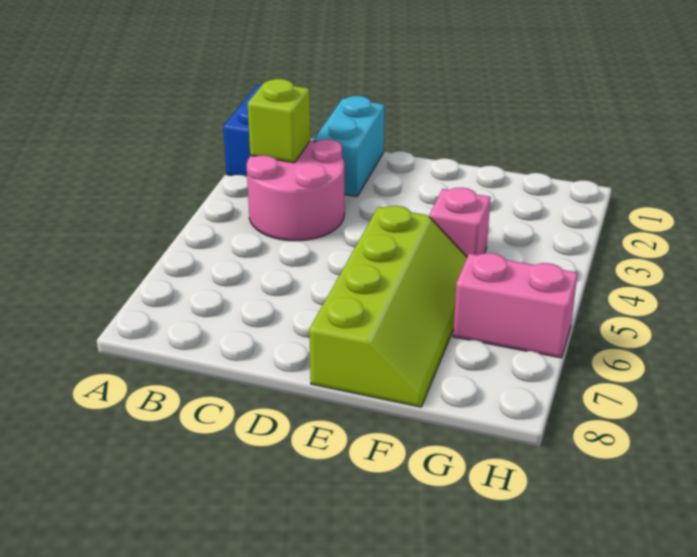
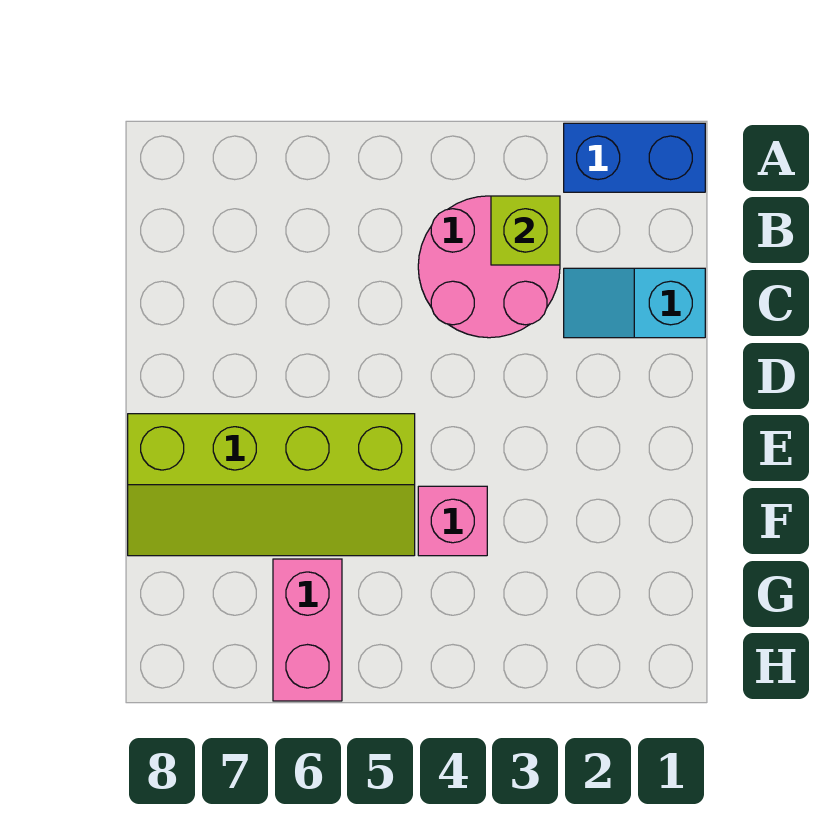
cyan brick C1:C2 level 1 -> cyan slope C1:C2 level 1 top 1

